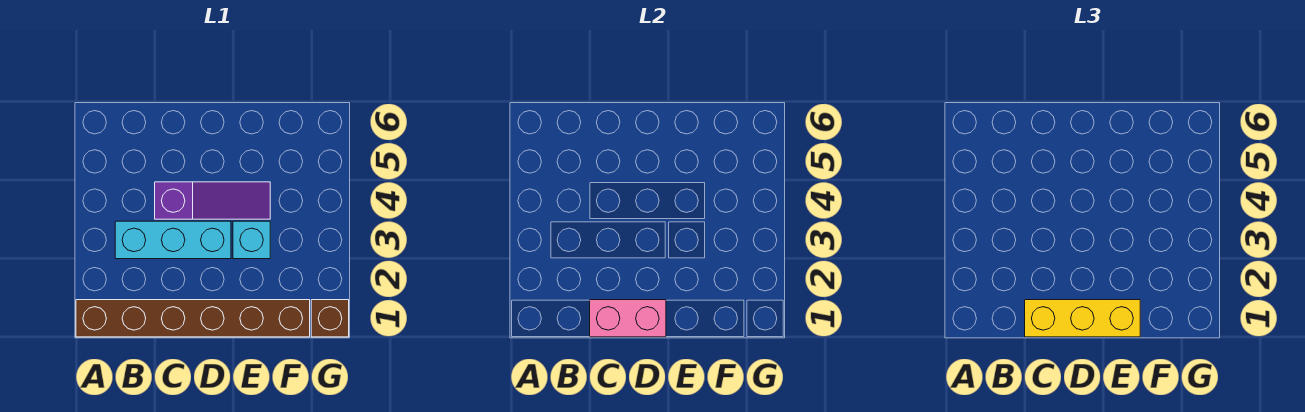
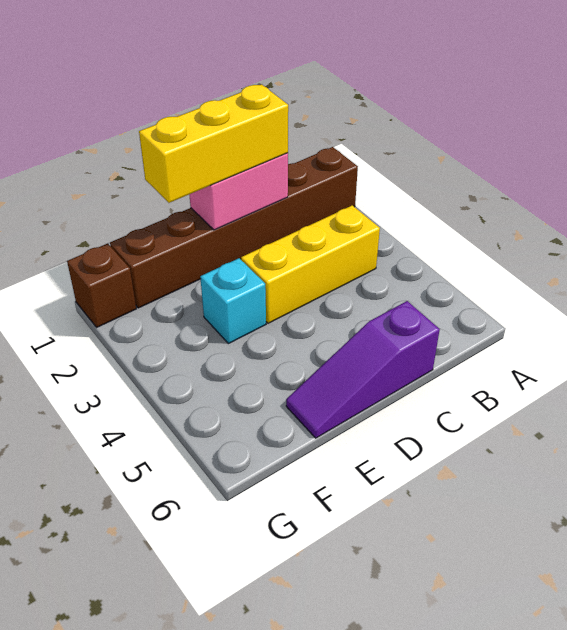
cyan brick B3:D3 level 1 -> yellow brick B3:D3 level 1
purple slope C4:E4 level 1 top C -> purple slope C6:E6 level 1 top C

